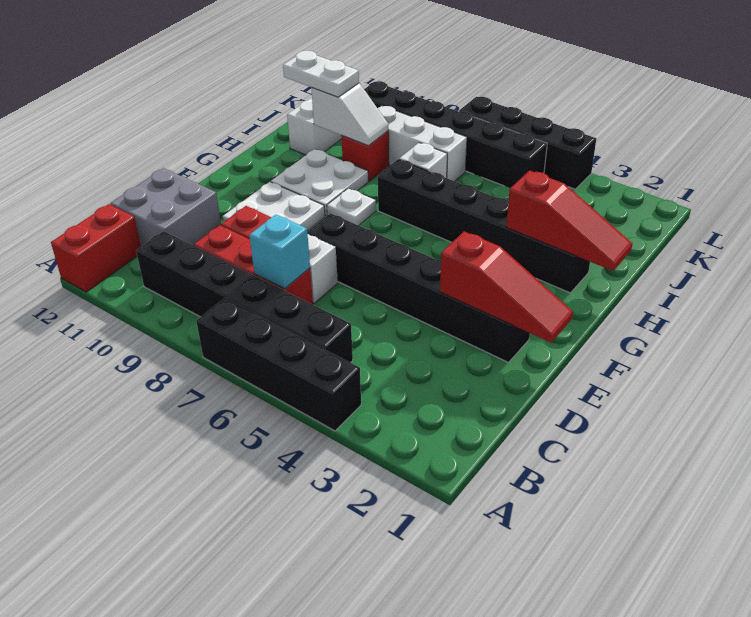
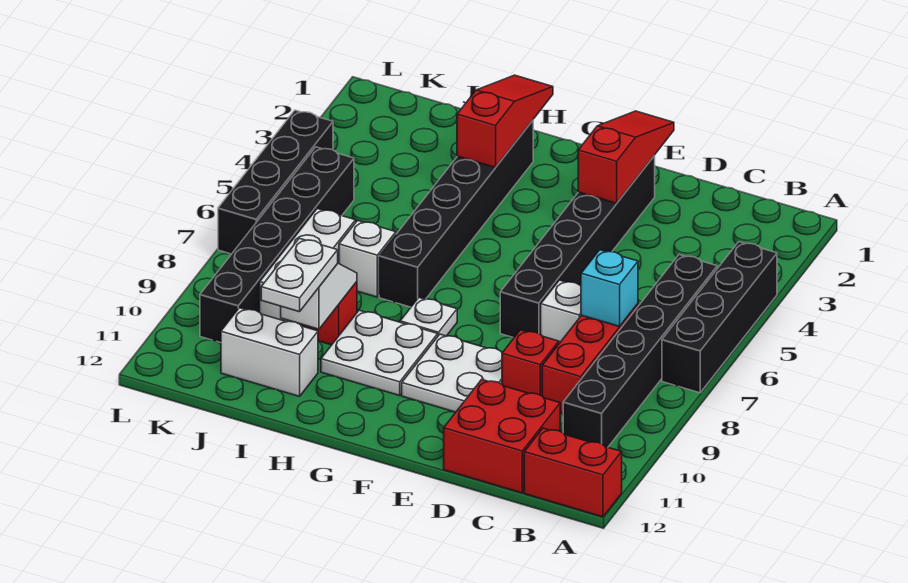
grey brick C11:D12 level 1 -> red brick C11:D12 level 1

